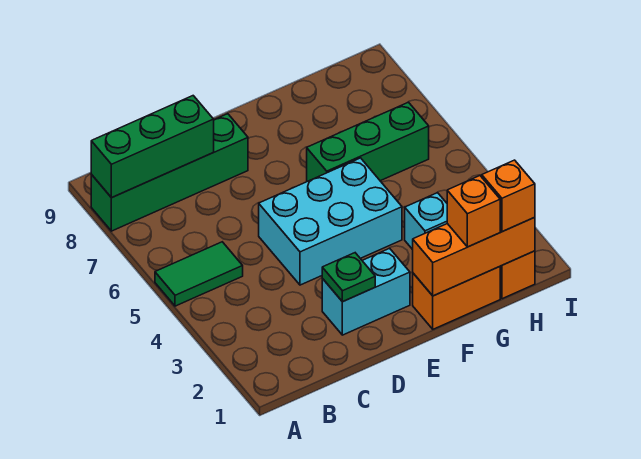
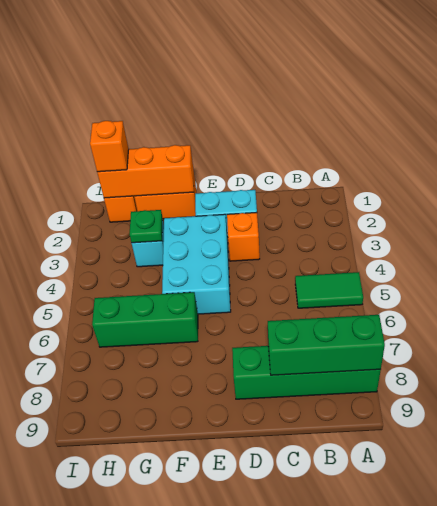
green plate D2 level 2 -> green plate G3 level 2
cyan brick D4:F5 level 1 -> cyan brick E3:F5 level 1
orange brick G1 level 3 -> orange brick D3 level 1

